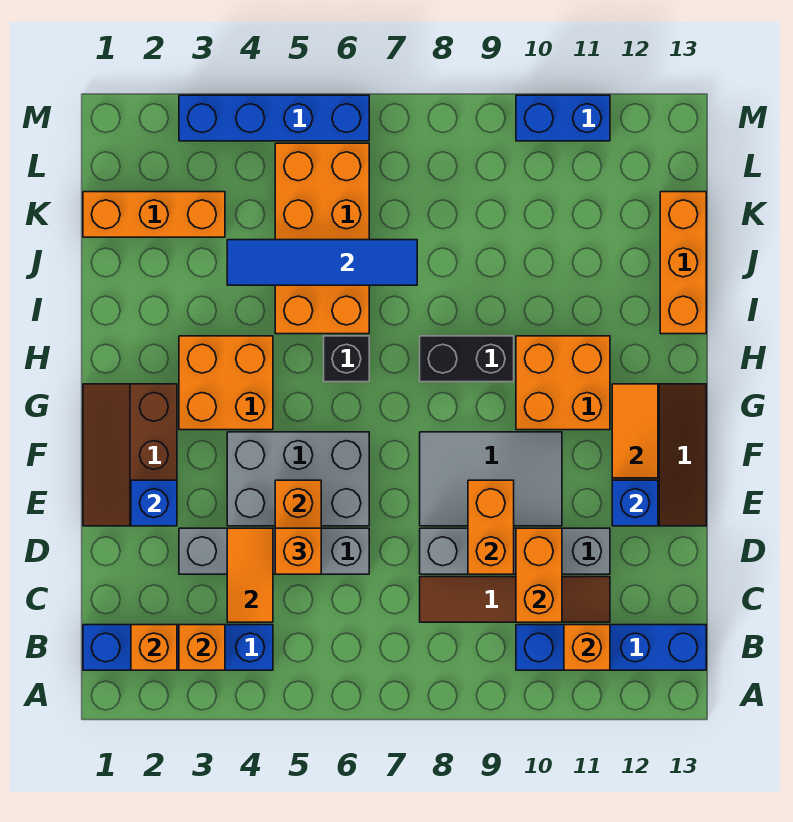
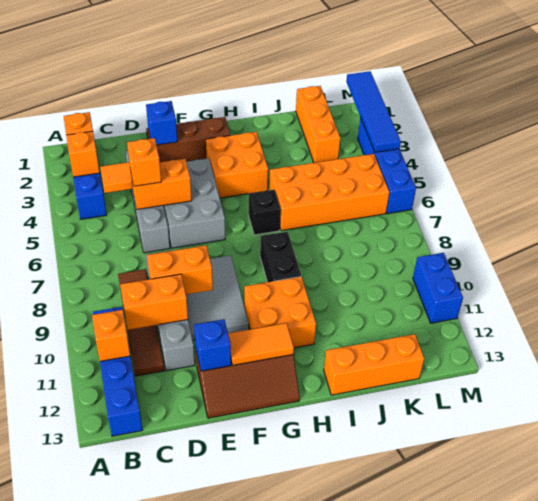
blue tile J4:J7 level 2 -> blue tile M1:M4 level 2

